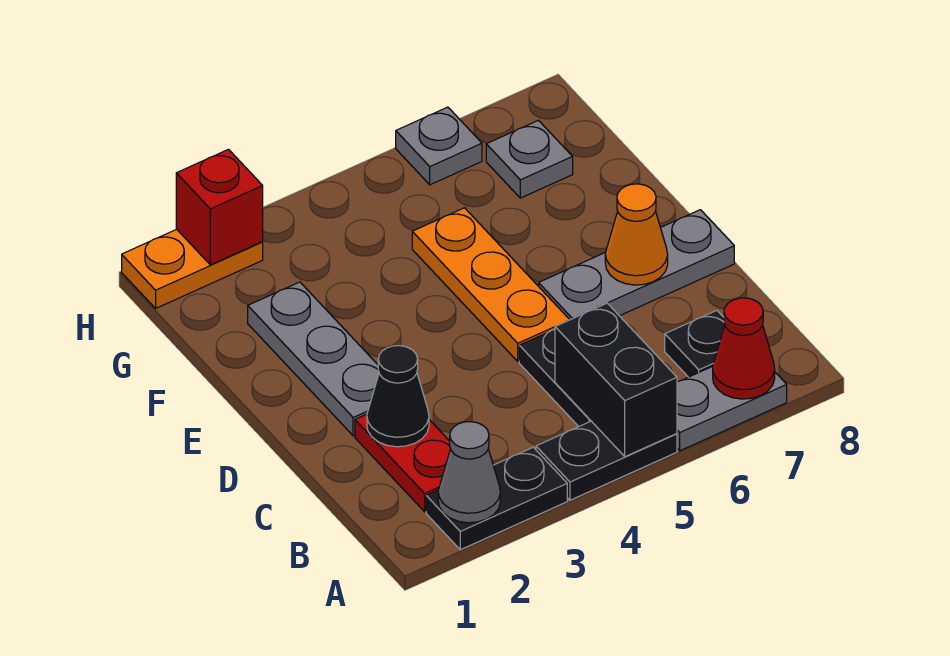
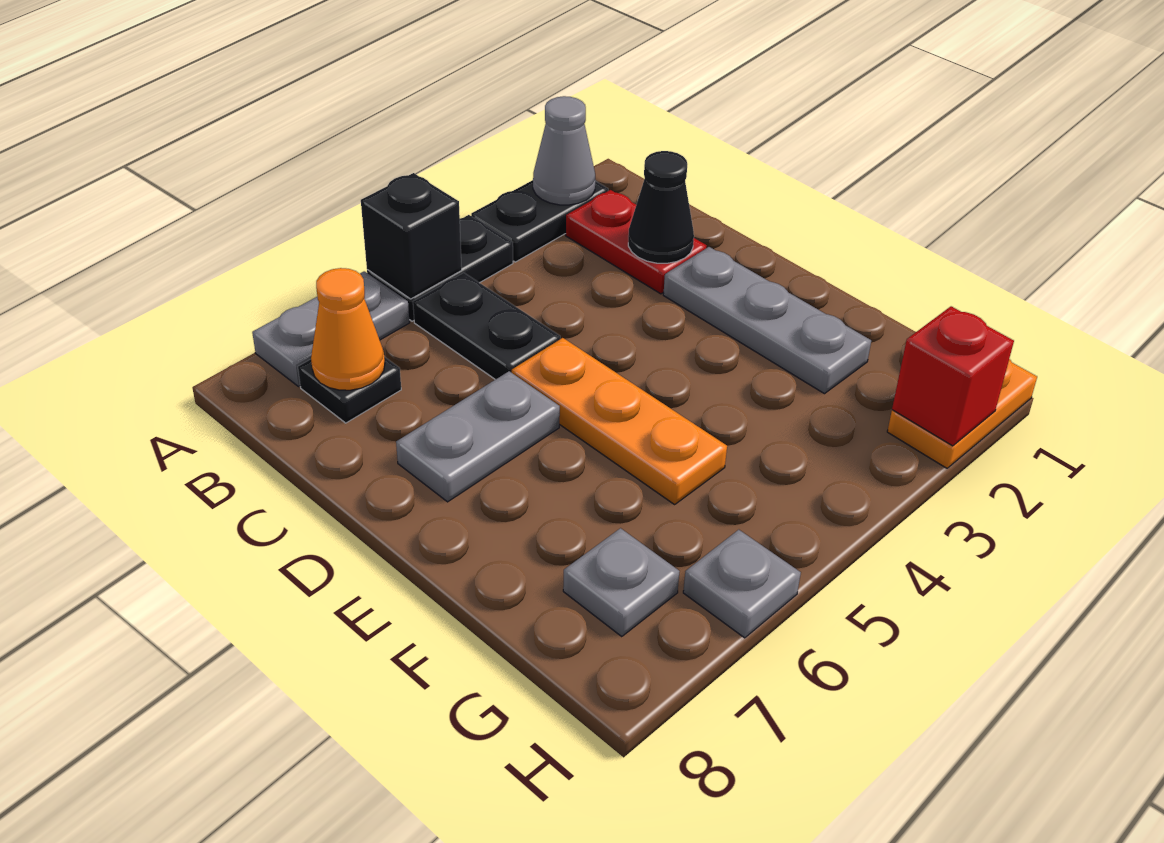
black brick A5:B5 level 2 -> black brick A5 level 2
red cone A7 level 2 -> none
grey plate D6:D8 level 1 -> grey plate D6:D7 level 1
orange cone D7 level 2 -> orange cone B7 level 2

